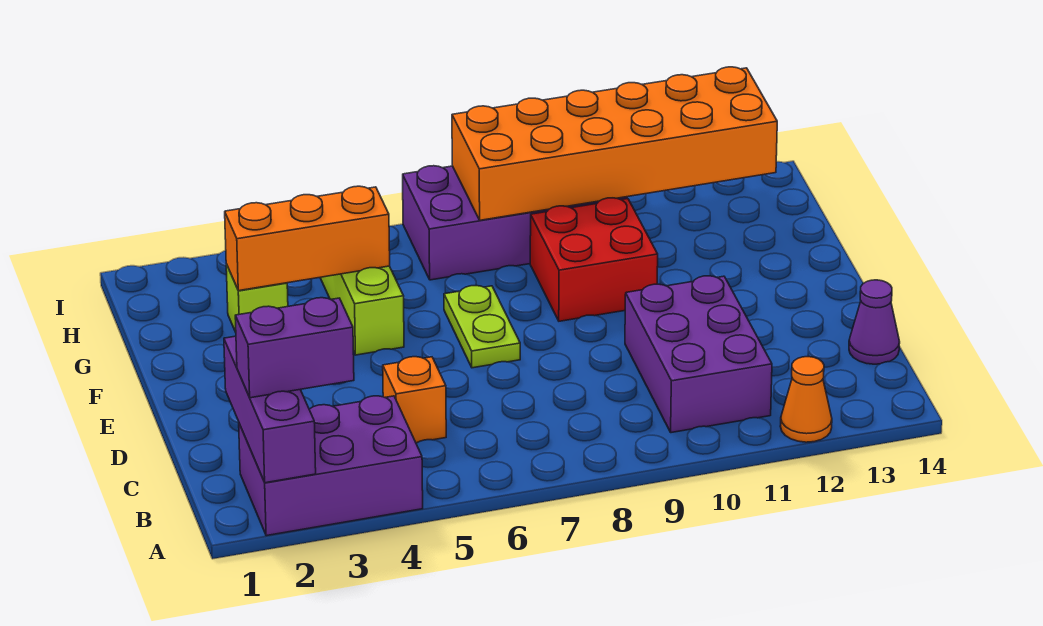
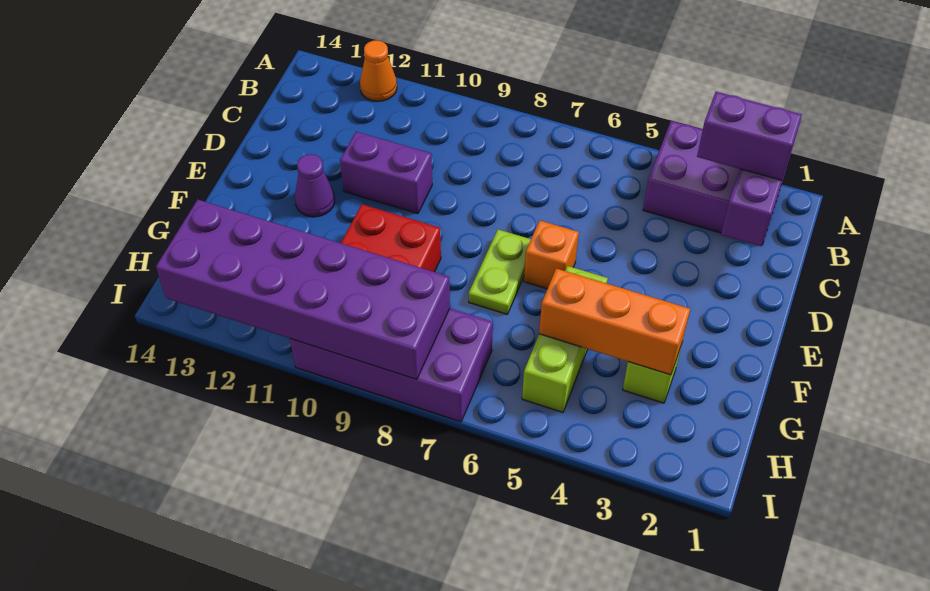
purple brick B10:D11 level 1 -> purple brick D10:D11 level 1
orange brick C5 level 1 -> orange brick E6 level 1
purple cone C14 level 1 -> purple cone E12 level 1
orange brick H8:I13 level 2 -> purple brick H8:I13 level 2

